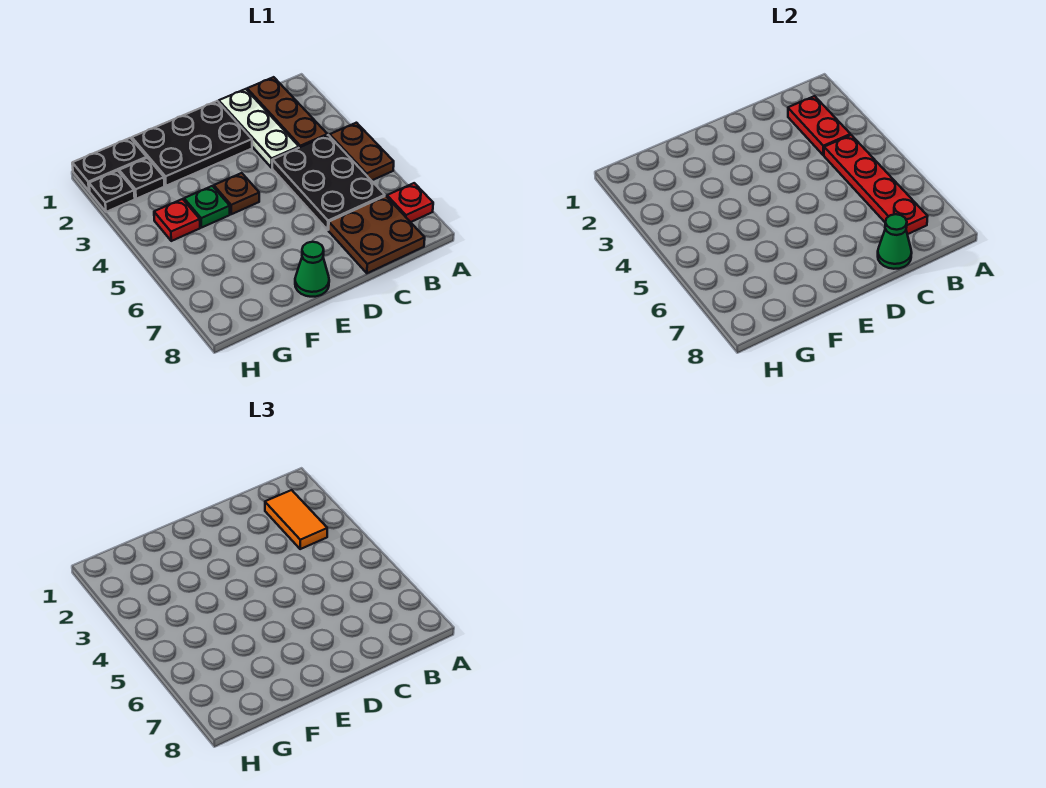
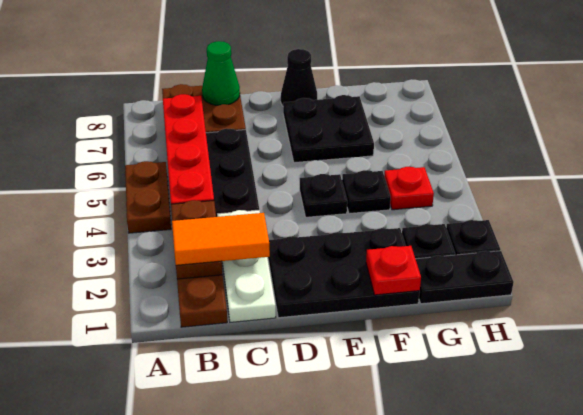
red plate A7 level 1 -> red plate F1 level 2
red plate B2:B3 level 2 -> brown plate B2:B3 level 2
orange tile B2:B3 level 3 -> orange tile B2:C2 level 3
brown plate E4 level 1 -> black plate E4 level 1
none -> black plate E6:F7 level 1
green cone E8 level 1 -> black cone E8 level 1
green plate F4 level 1 -> black plate F4 level 1

